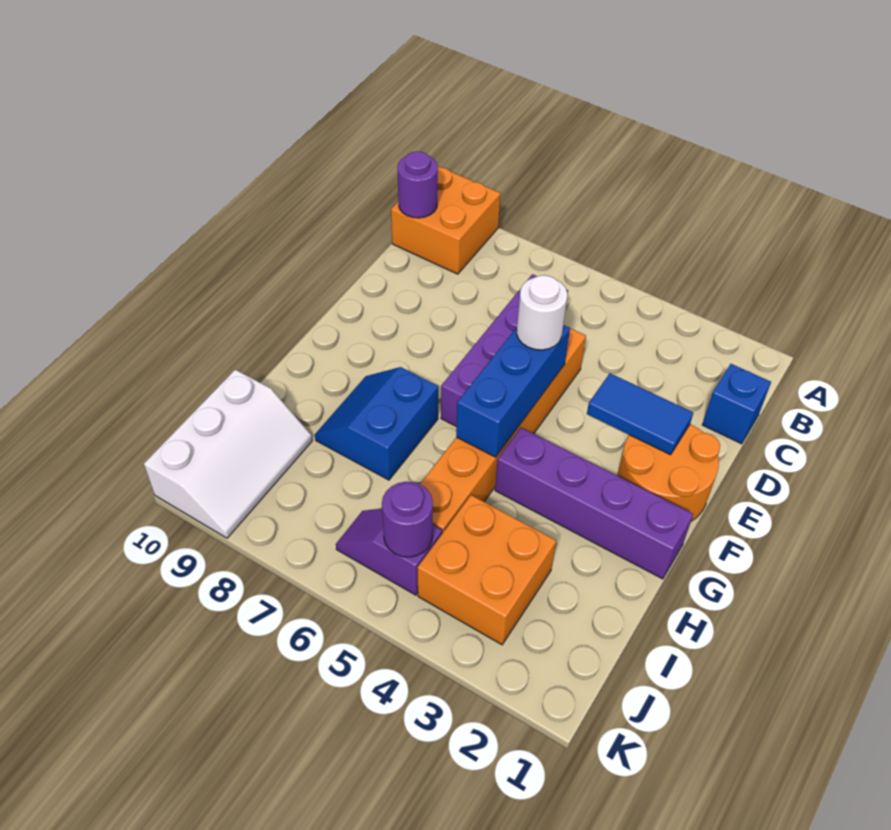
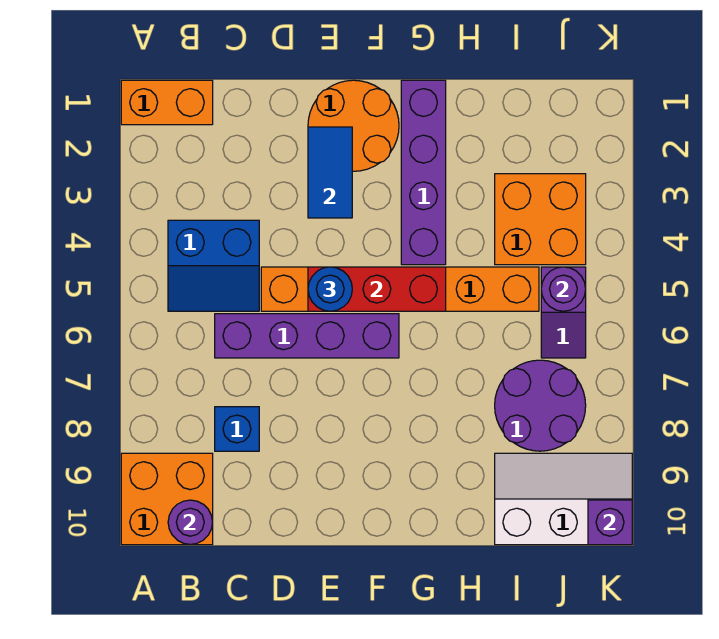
none -> orange brick A1:B1 level 1
blue brick C1 level 1 -> blue brick C8 level 1
blue brick E5:G5 level 2 -> red brick E5:G5 level 2
white round brick E5 level 3 -> blue round brick E5 level 3
blue slope G7:H8 level 1 top 7 -> blue slope B4:C5 level 1 top 4
none -> purple round brick I7:J8 level 1
none -> purple brick K10 level 2

